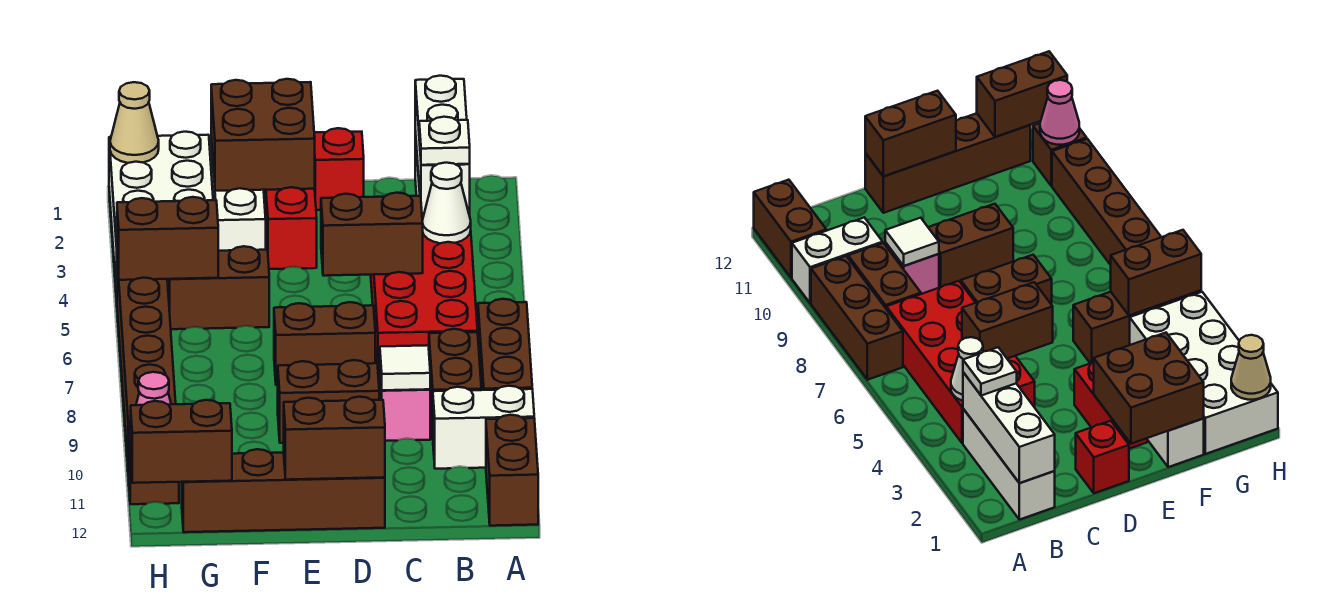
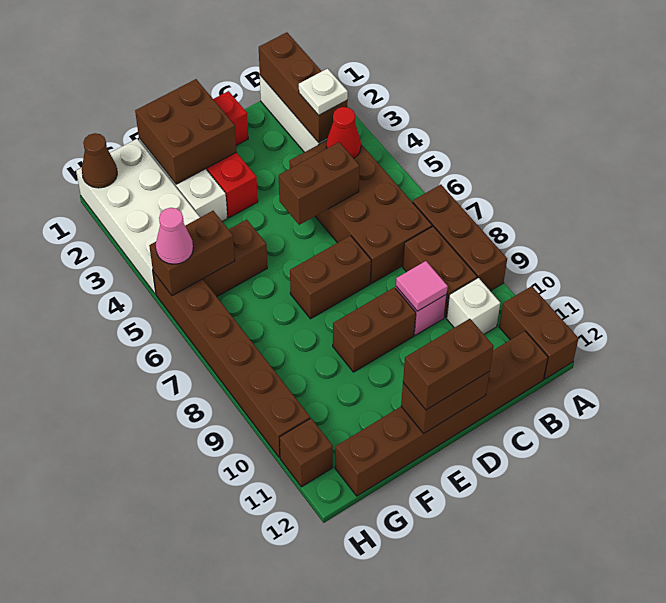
white brick A10:B10 level 1 -> white brick B10 level 1
white brick B1:B3 level 2 -> brown brick B1:B3 level 2
red brick B4:C7 level 1 -> brown brick B4:C7 level 1
white cone B4 level 2 -> red cone B4 level 2
white tile C9 level 2 -> pink tile C9 level 2
brown brick D12:G12 level 1 -> brown brick B12:G12 level 1
brown brick G12:H12 level 2 -> brown brick D12:E12 level 3
tan cone H1 level 2 -> brown cone H1 level 2
pink cone H11 level 2 -> pink cone H5 level 3

